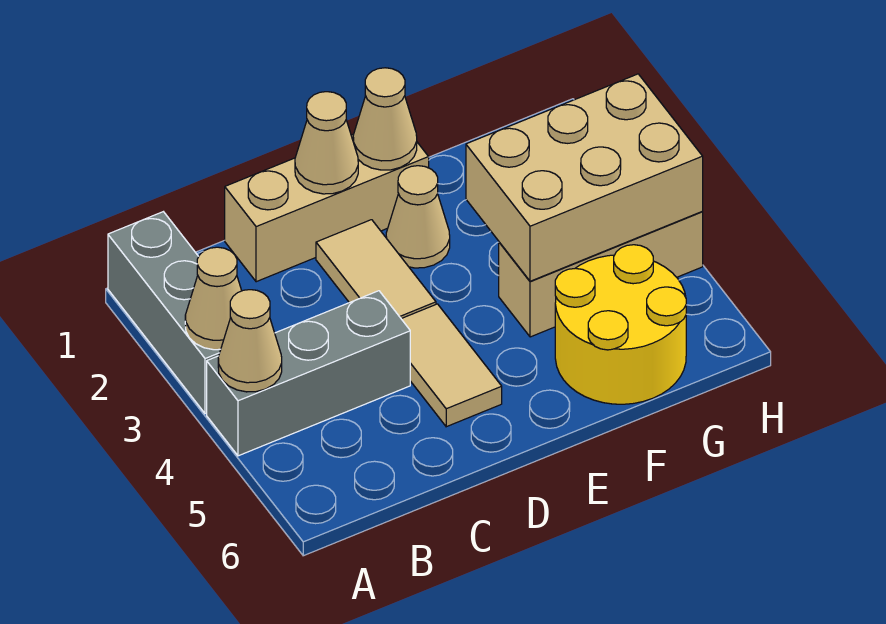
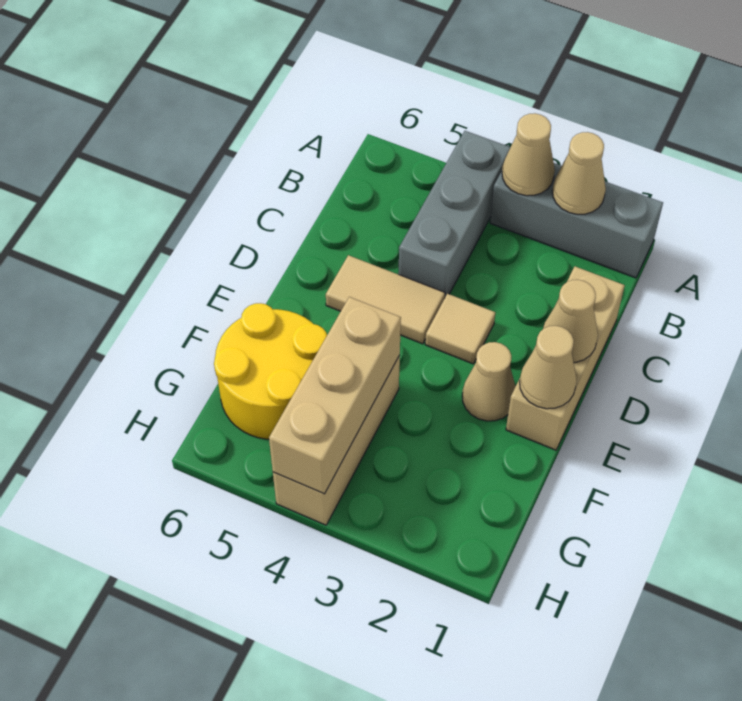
tan cone A4 level 2 -> tan cone A2 level 2
tan tile D2:D3 level 1 -> tan tile D3 level 1
tan brick F3:H4 level 2 -> tan brick F4:H4 level 2

